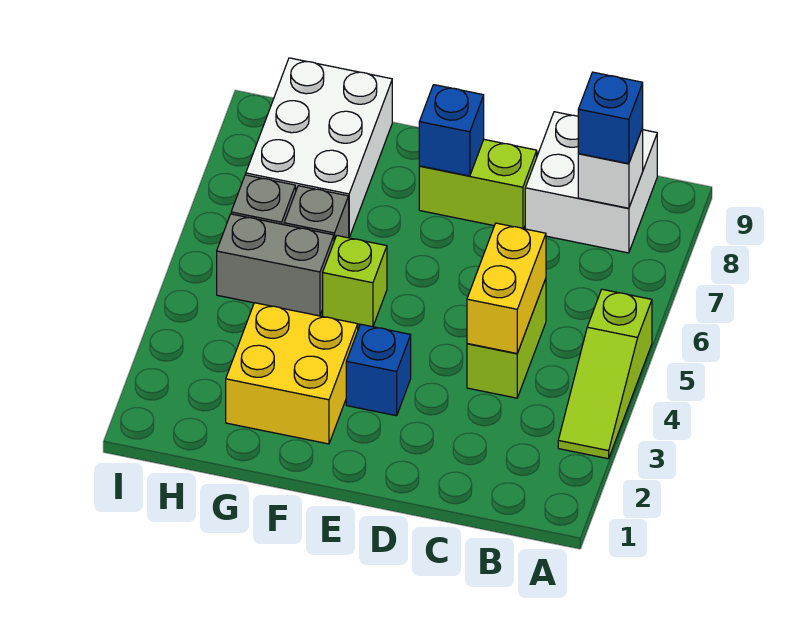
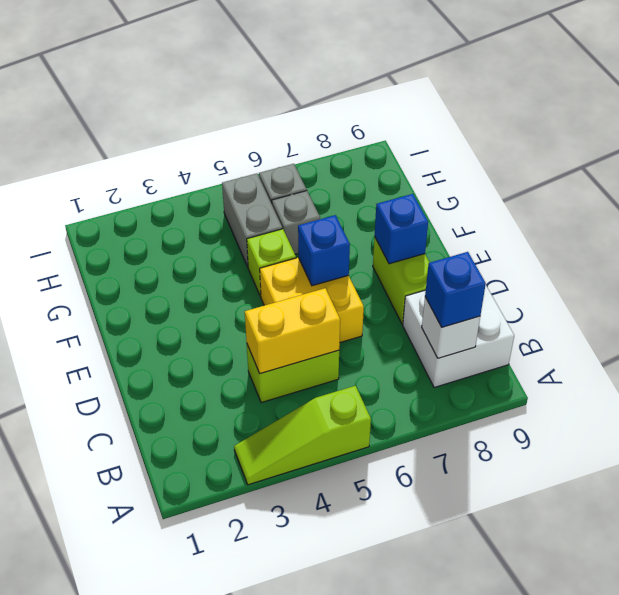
blue brick E3 level 1 -> blue brick E6 level 2
yellow brick F2:G3 level 1 -> yellow brick D5:E6 level 1
white brick G7:H9 level 1 -> none

